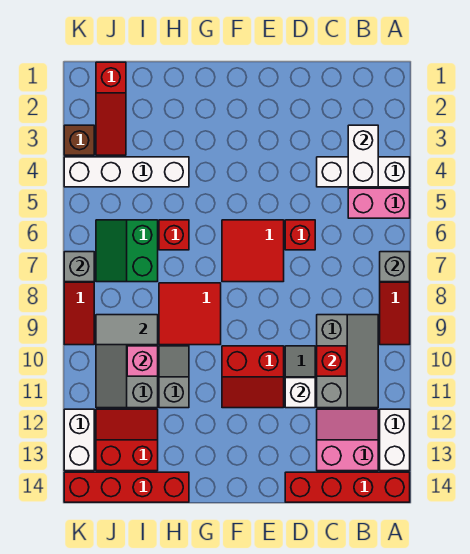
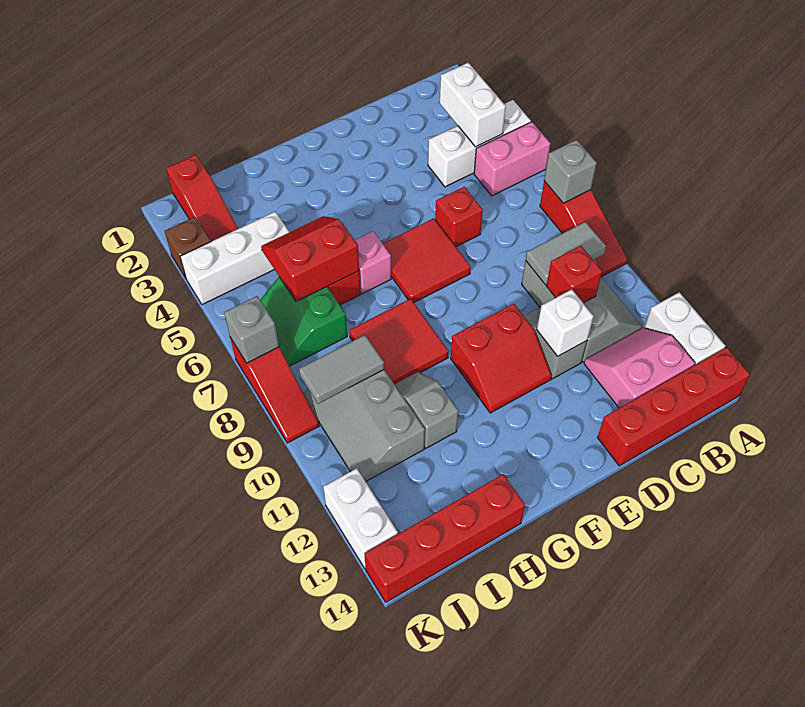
none -> grey tile B9:C9 level 2
white brick H4:K4 level 1 -> white brick I4:K4 level 1
pink brick I10 level 2 -> pink brick G6 level 1
red slope I12:J13 level 1 top 13 -> red slope H5:I6 level 2 top 6

